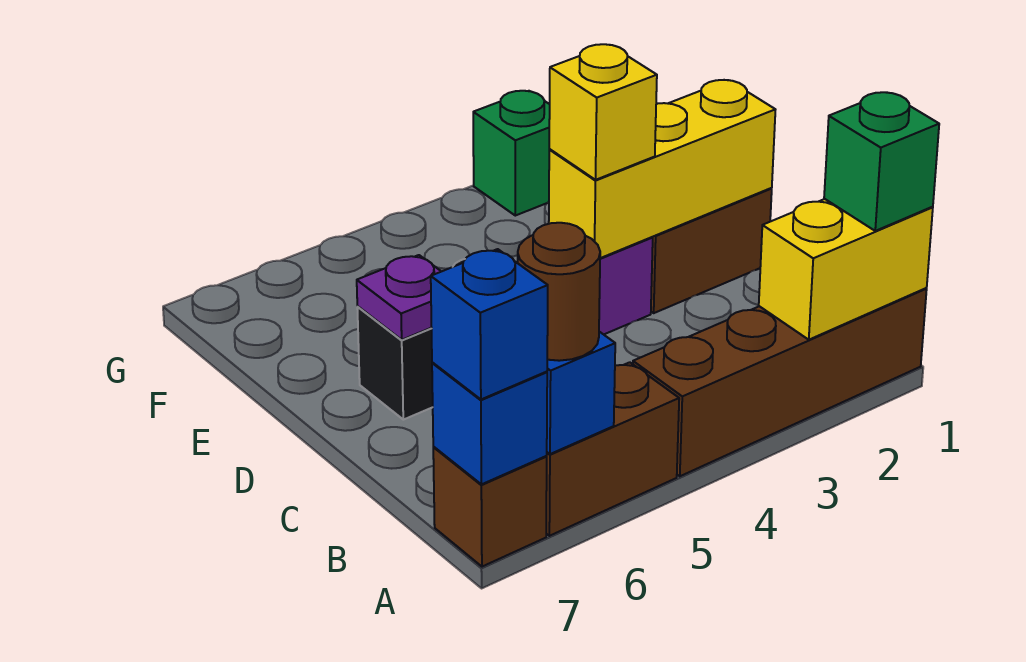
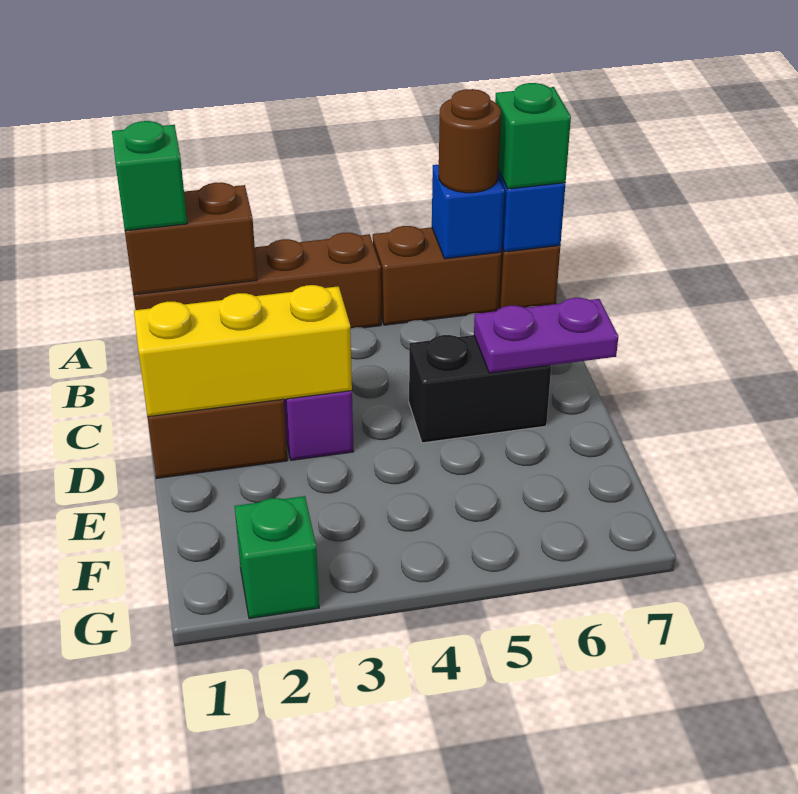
yellow brick A1:A2 level 2 -> brown brick A1:A2 level 2
blue brick A7 level 3 -> green brick A7 level 3
yellow brick D3 level 3 -> none
purple plate D6 level 2 -> purple plate D6:D7 level 2

